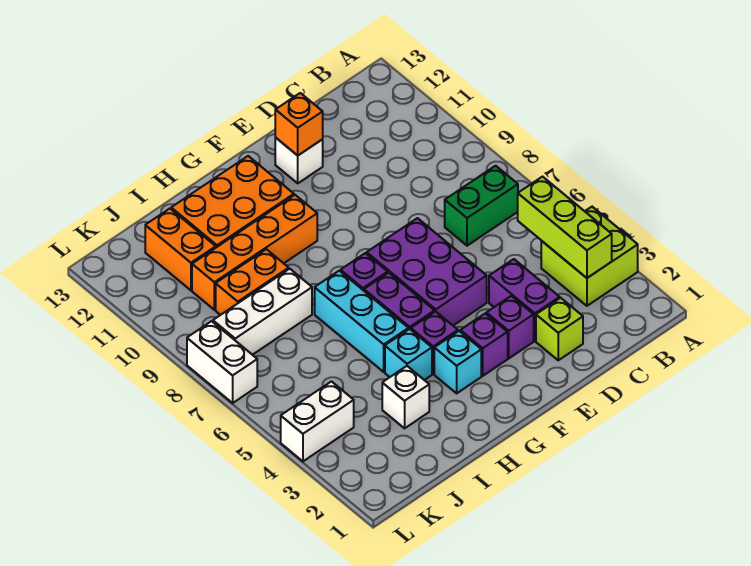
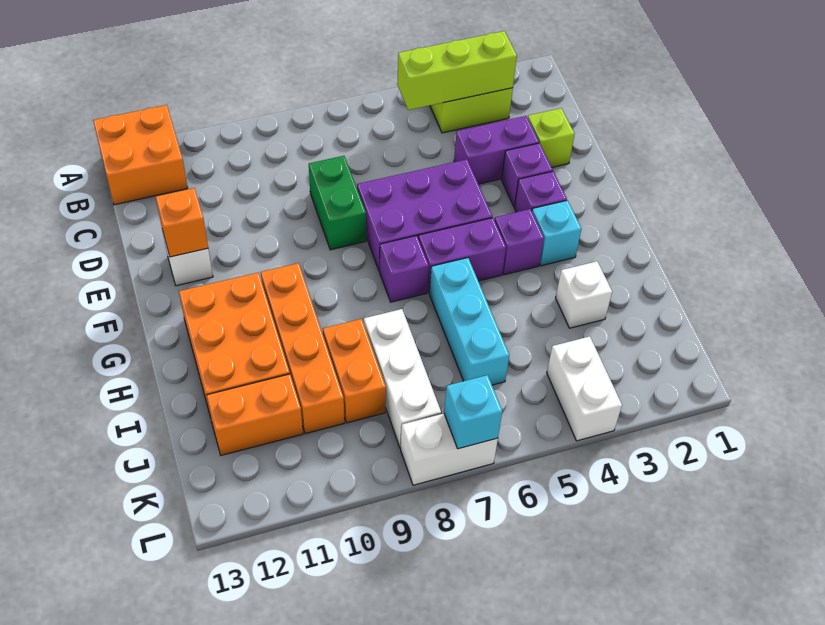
none -> orange brick A12:B13 level 1
green brick B7:C7 level 1 -> green brick D8:E8 level 1
cyan brick H4 level 1 -> cyan brick L7 level 2
cyan brick H5:H7 level 1 -> cyan brick H6:J6 level 1

